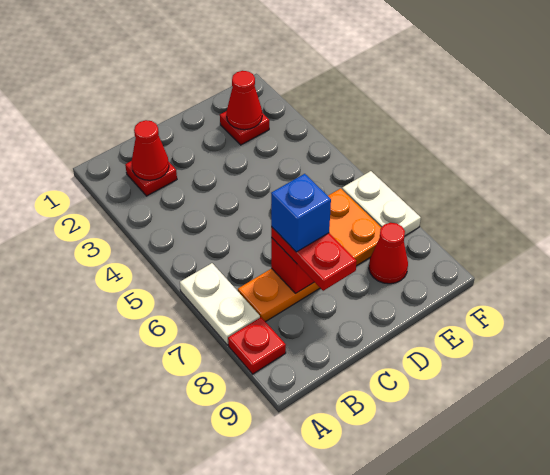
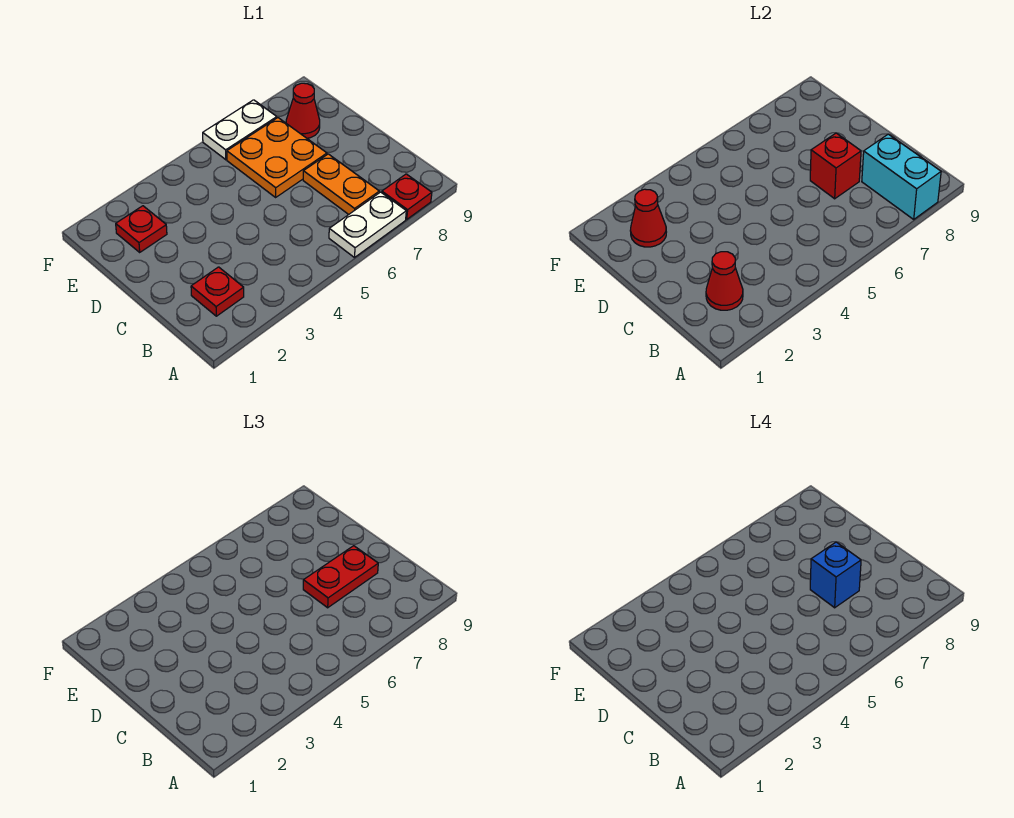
none -> cyan brick A8:B8 level 2

